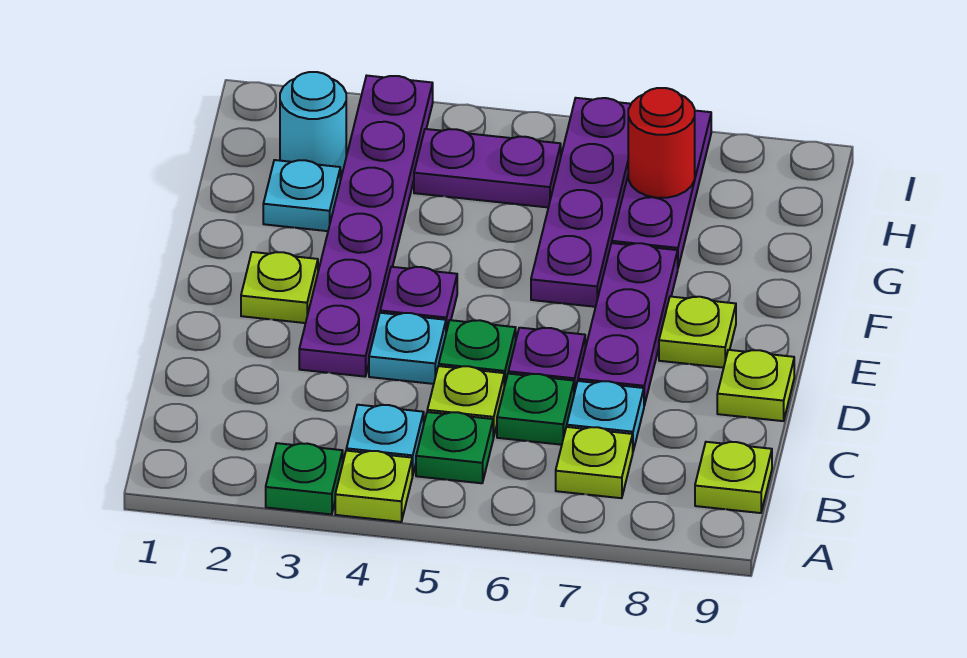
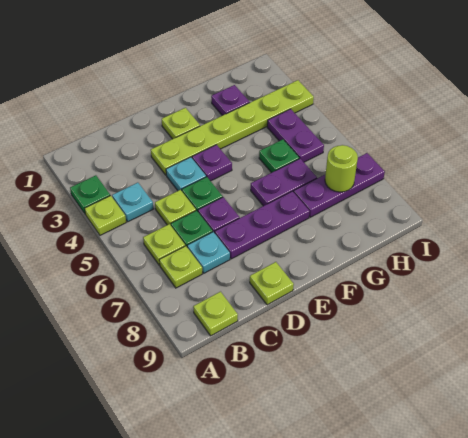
green plate B5 level 1 -> green plate G5 level 1
purple plate D3:I3 level 1 -> lime plate D3:I3 level 1
lime plate E8 level 1 -> lime plate B6 level 1
purple plate F6:I6 level 1 -> purple plate F6:G6 level 1
cyan plate G2 level 1 -> purple plate G2 level 1
cyan round brick H2 level 1 -> none
red round brick H7 level 2 -> lime round brick H7 level 2

